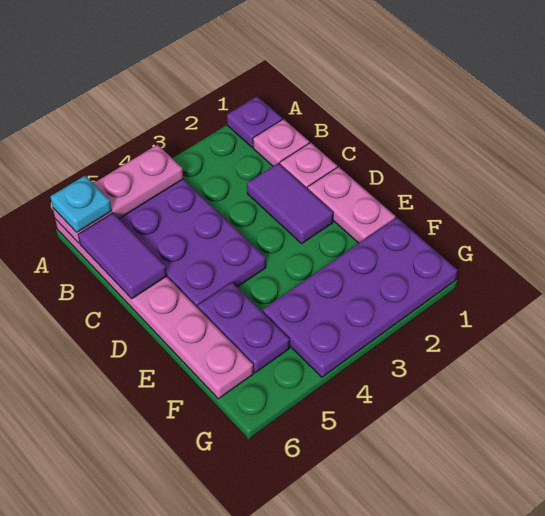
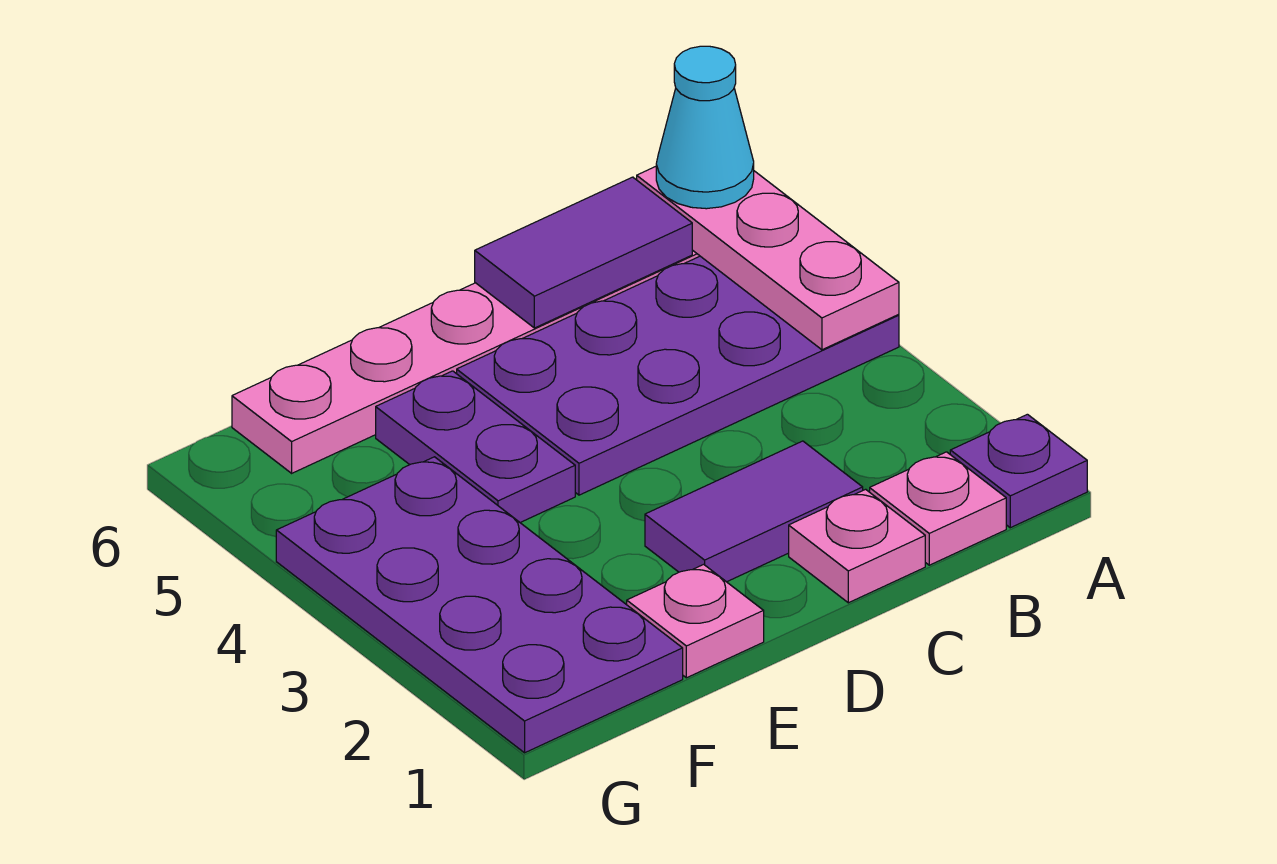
cyan plate A6 level 3 -> cyan cone A6 level 3
pink plate D1:E1 level 1 -> pink plate E1 level 1
purple plate E5:F5 level 1 -> purple plate E4:E5 level 1

